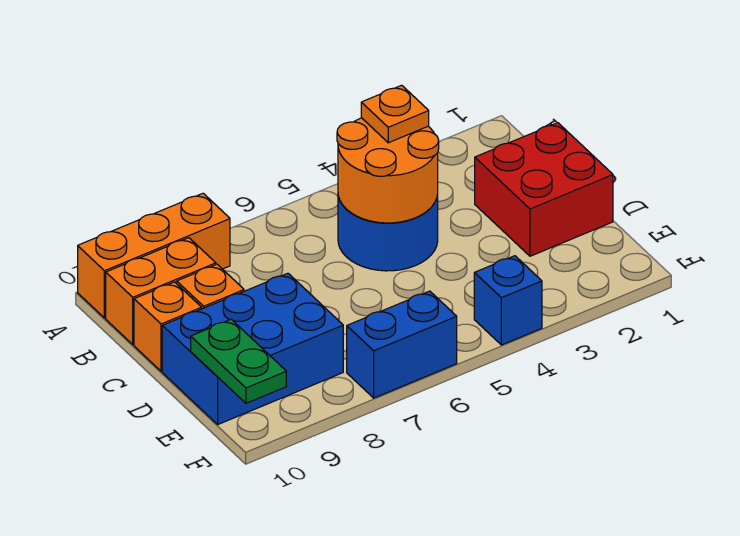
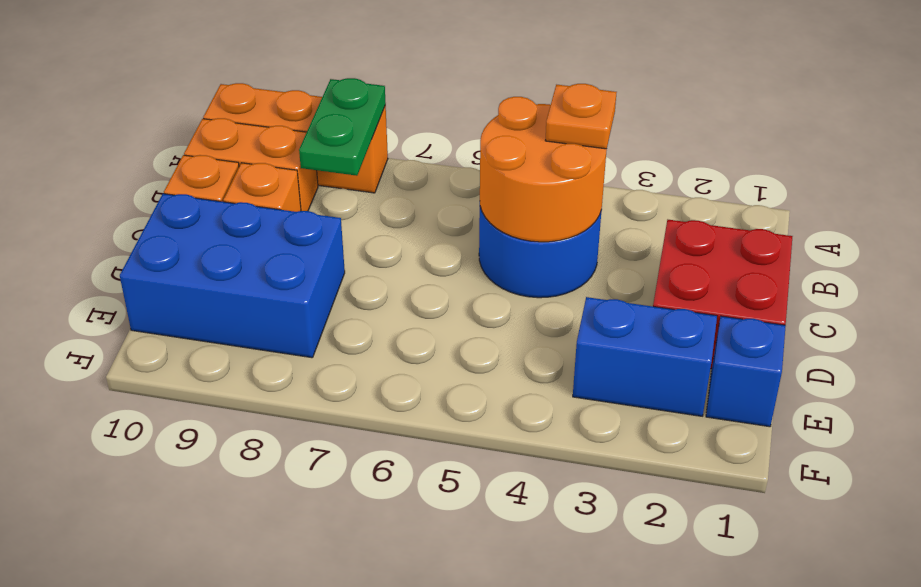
green plate E10:F10 level 2 -> green plate A8:B8 level 2
blue brick F4 level 1 -> blue brick E1 level 1
blue brick F6:F7 level 1 -> blue brick E2:E3 level 1

